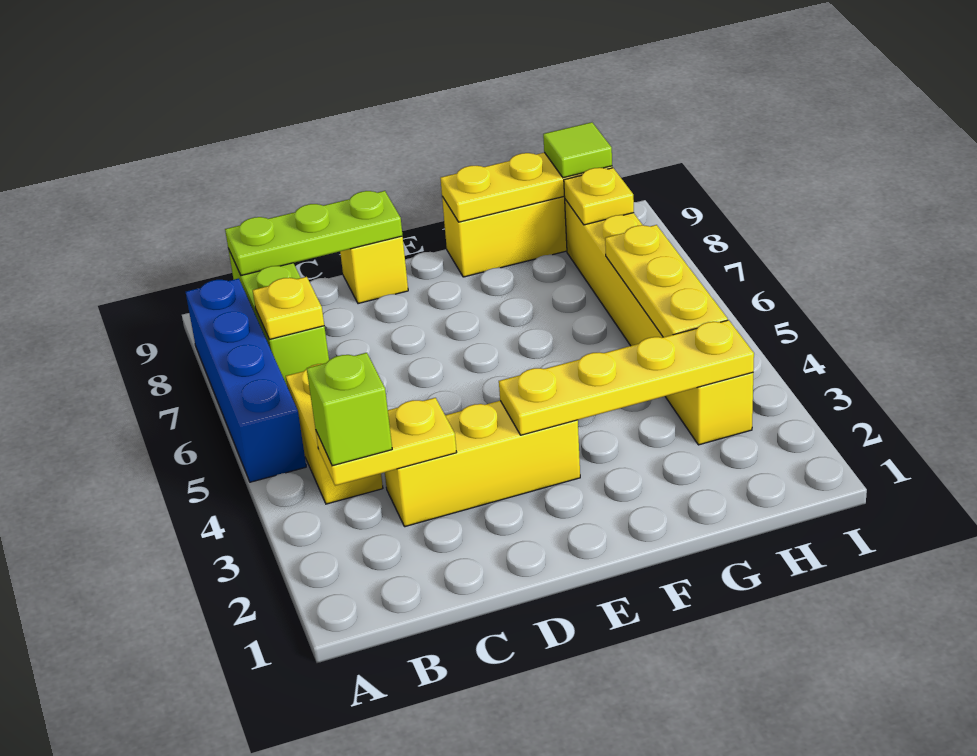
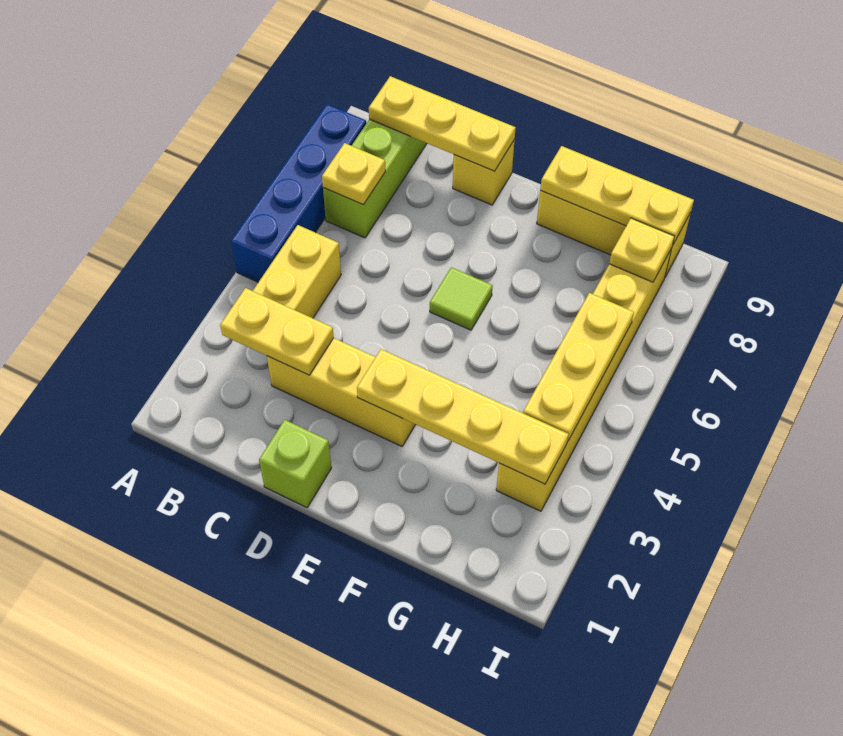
lime brick B3 level 3 -> lime brick D1 level 1
lime plate B9:D9 level 2 -> yellow plate B9:D9 level 2
lime tile H9 level 3 -> lime tile E6 level 1

